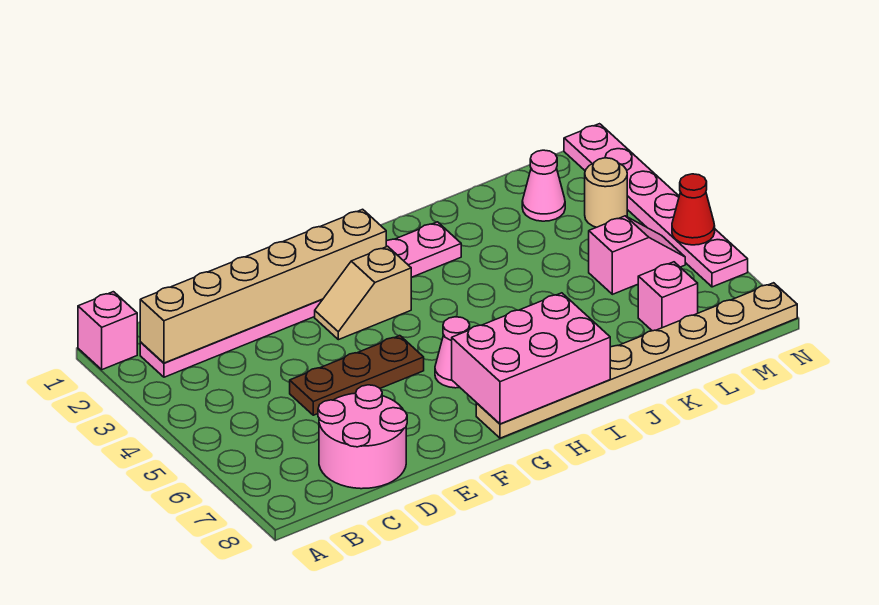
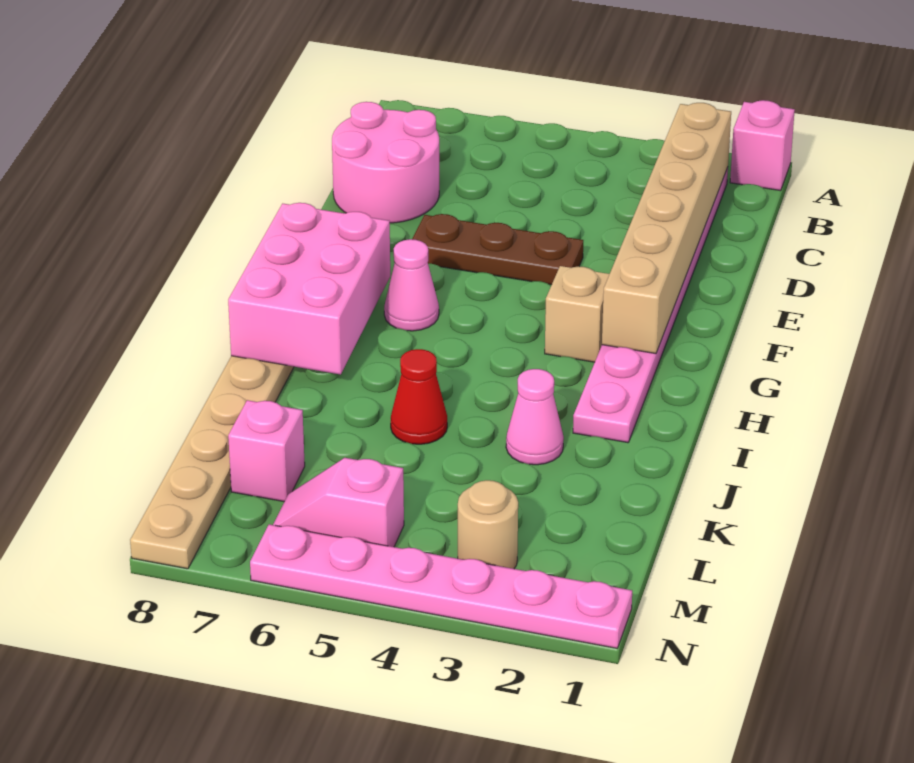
brown plate D5:F5 level 1 -> brown plate E4:E6 level 1
pink cone L2 level 1 -> pink cone J3 level 1
pink slope L5:M5 level 1 top L -> pink slope M5:M6 level 1 top 5
red cone N5 level 2 -> red cone J5 level 1

